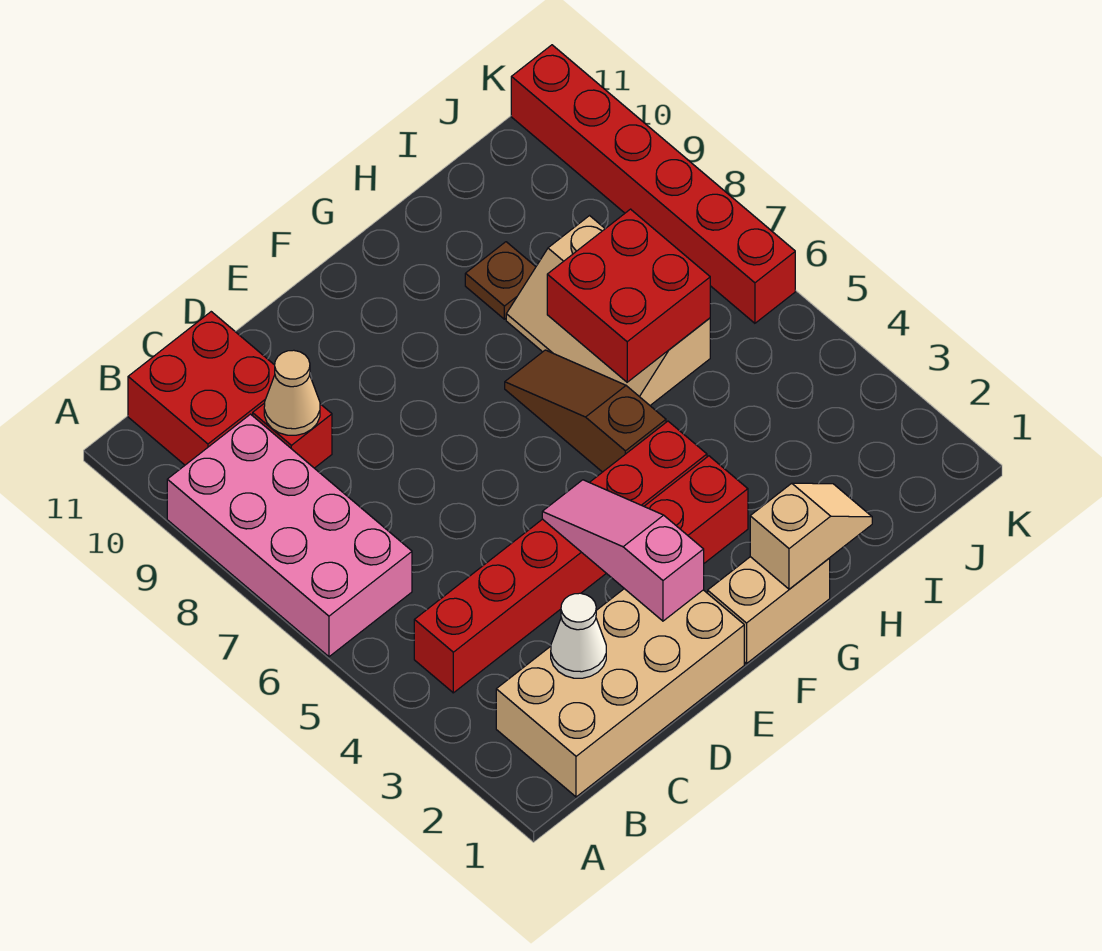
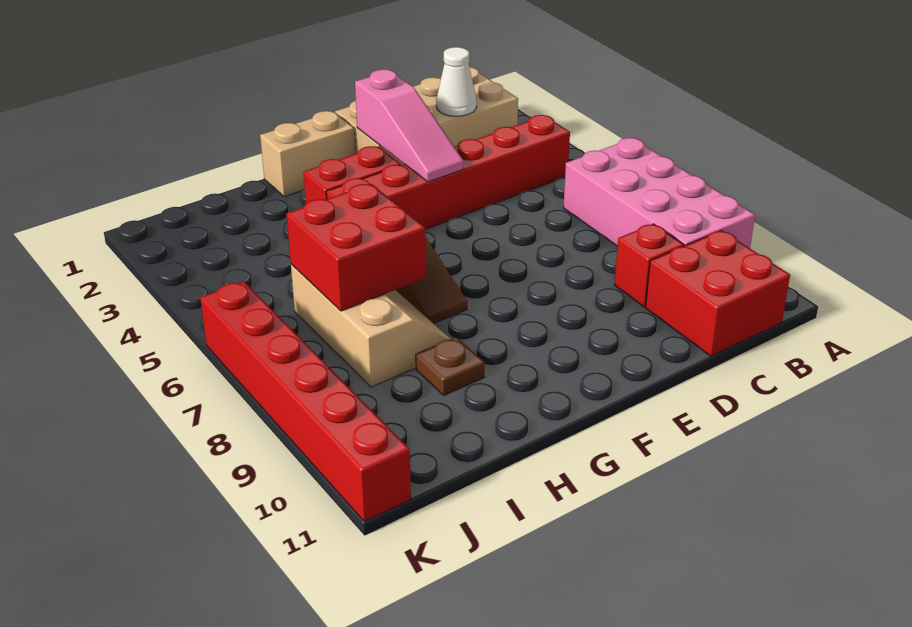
tan cone C9 level 2 -> none
tan slope G1:H1 level 2 top G -> none

